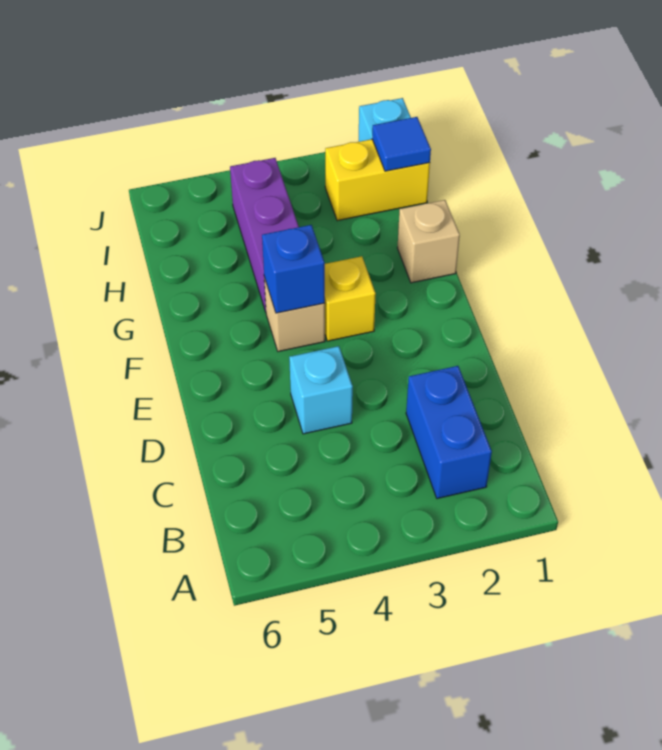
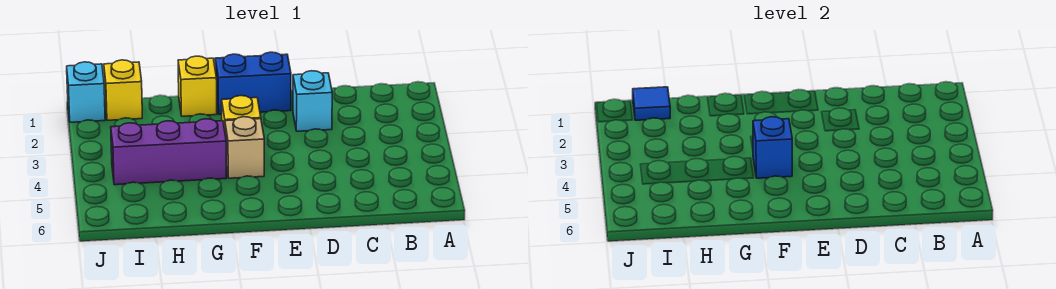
blue brick B2:C2 level 1 -> blue brick E1:F1 level 1
cyan brick D4 level 1 -> cyan brick D2 level 1
tan brick G1 level 1 -> yellow brick G1 level 1
yellow brick I1:I2 level 1 -> yellow brick I1 level 1

